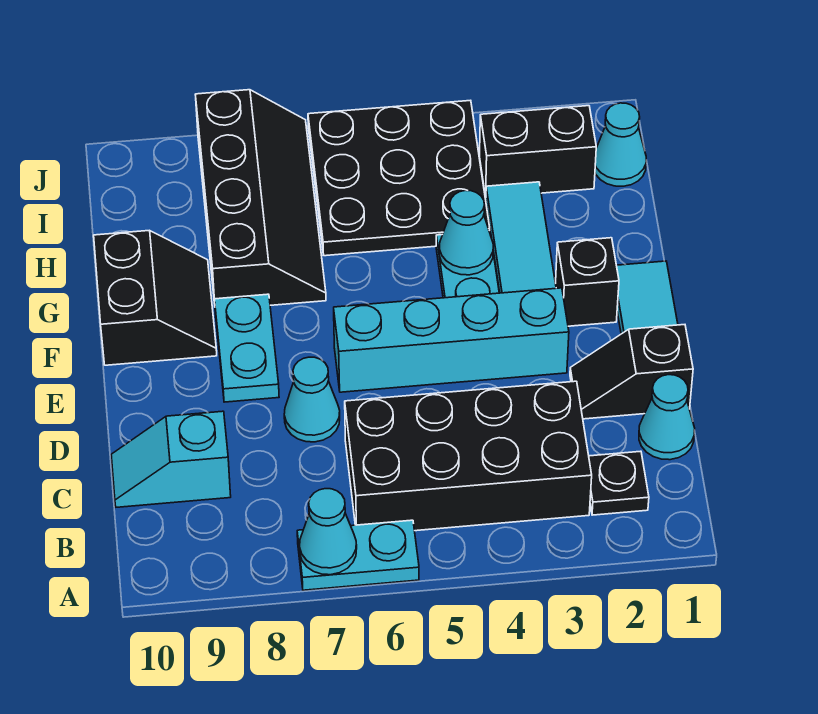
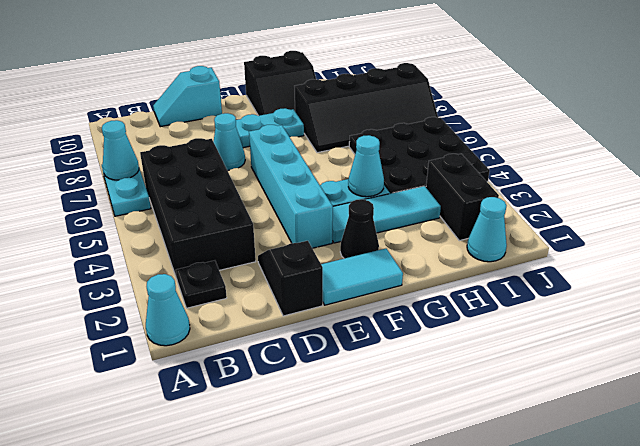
cyan cone C1 level 1 -> cyan cone A1 level 1
cyan slope C9:C10 level 1 top 9 -> cyan slope C10:D10 level 1 top D
black brick F2 level 1 -> black cone F2 level 1

